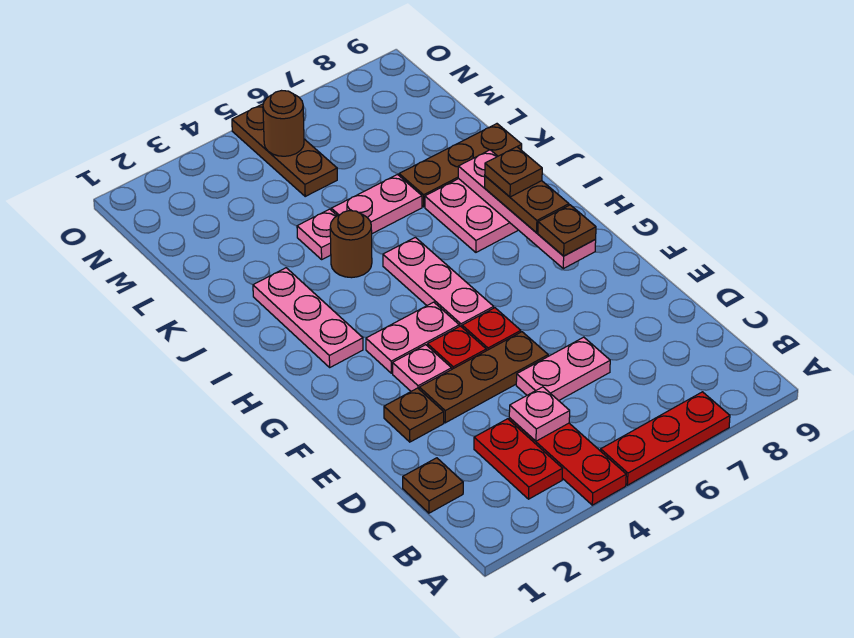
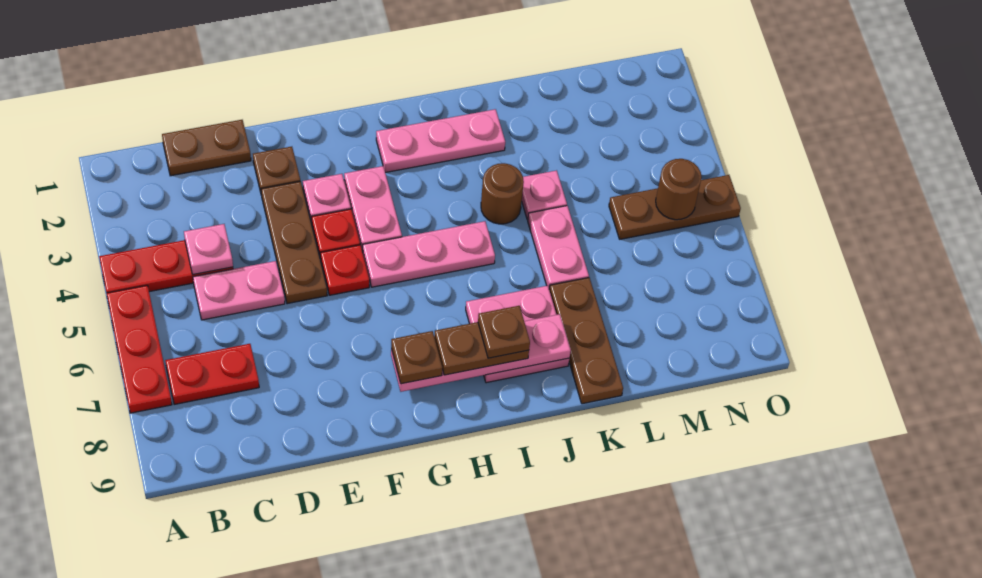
red plate B3:C3 level 1 -> red plate B7:C7 level 1
brown plate C1 level 1 -> brown plate C1:D1 level 1
pink plate D5:D6 level 1 -> pink plate C5:D5 level 1

